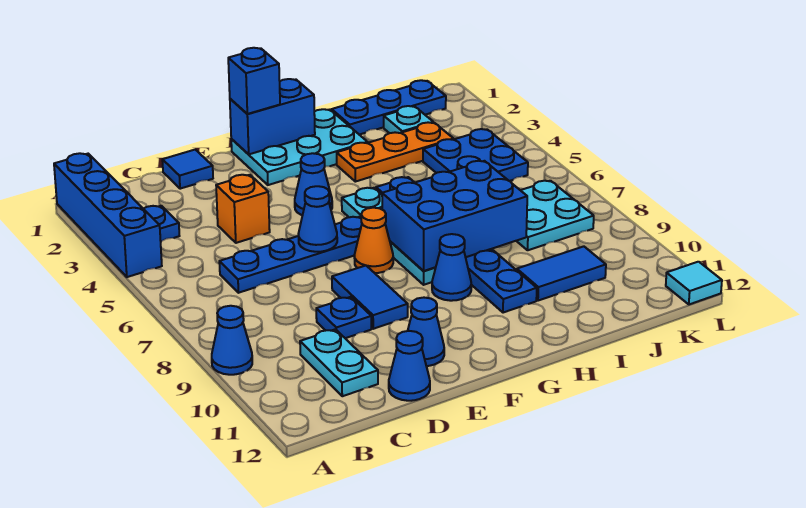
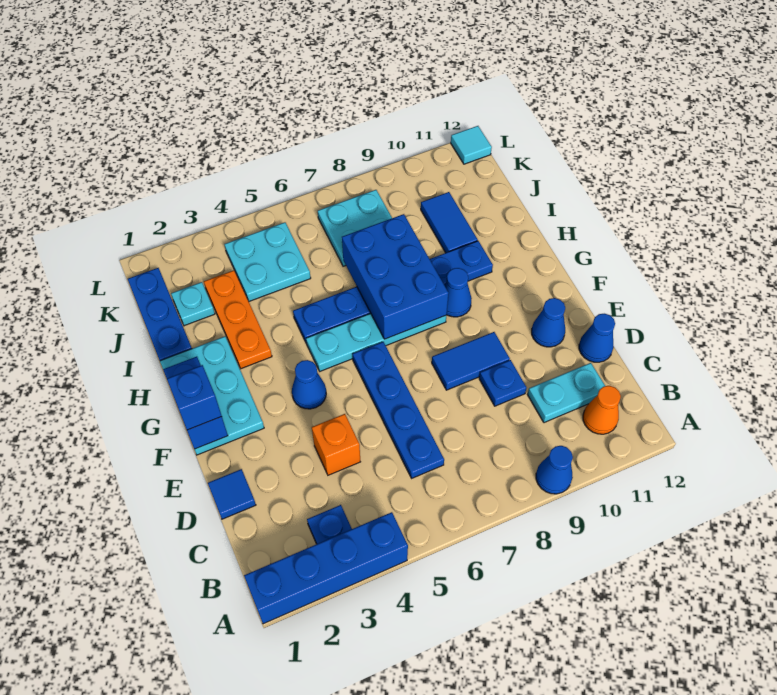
blue cone E6 level 2 -> none
orange cone F7 level 1 -> orange cone B11 level 1
blue plate J4:K5 level 1 -> cyan plate J4:K5 level 1

